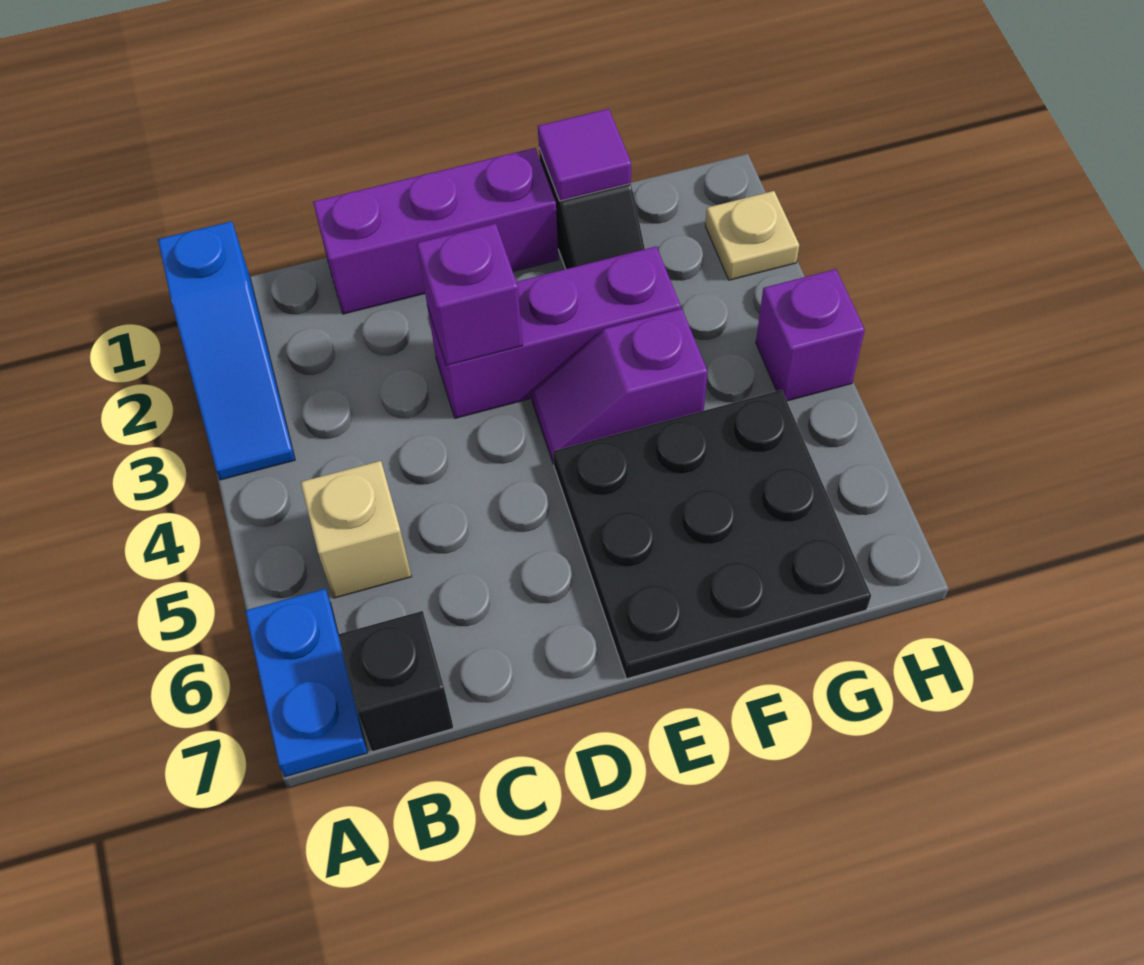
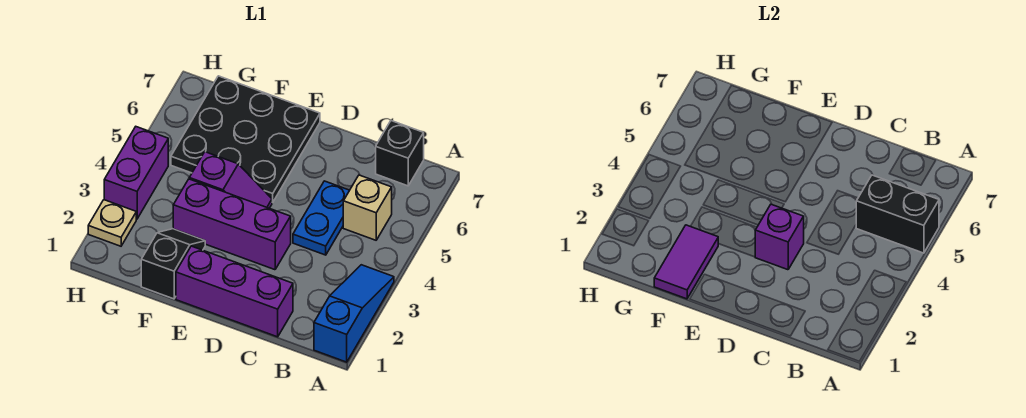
none -> black brick A5:B5 level 2
blue plate A6:A7 level 1 -> blue plate C4:C5 level 1
purple tile F1 level 2 -> purple tile F1:F2 level 2
purple brick H4 level 1 -> purple brick H3:H4 level 1

